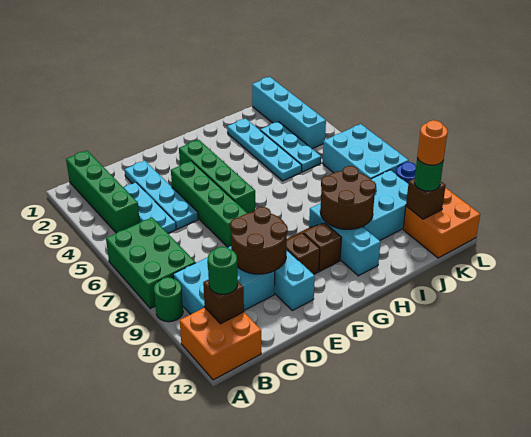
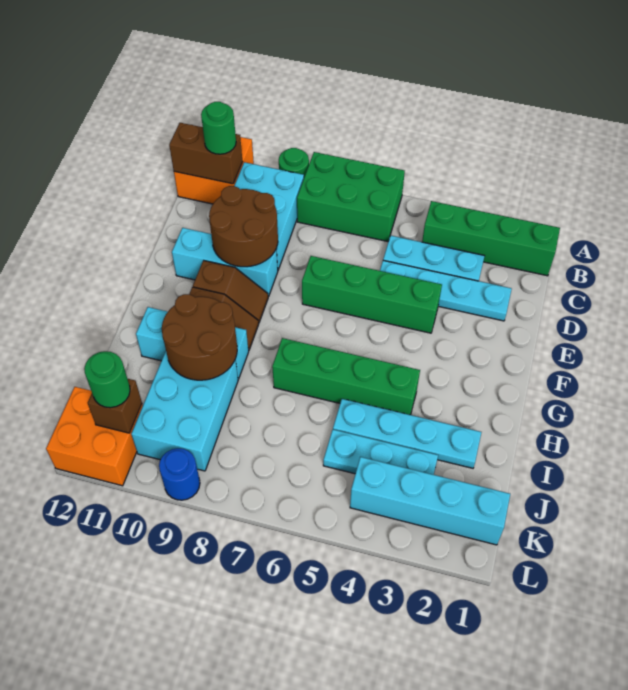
brown brick B11 level 2 -> brown brick B11:B12 level 2
green brick F3:F6 level 1 -> green brick H4:H7 level 1
cyan brick K6:L8 level 1 -> none
orange round brick K11 level 4 -> none

